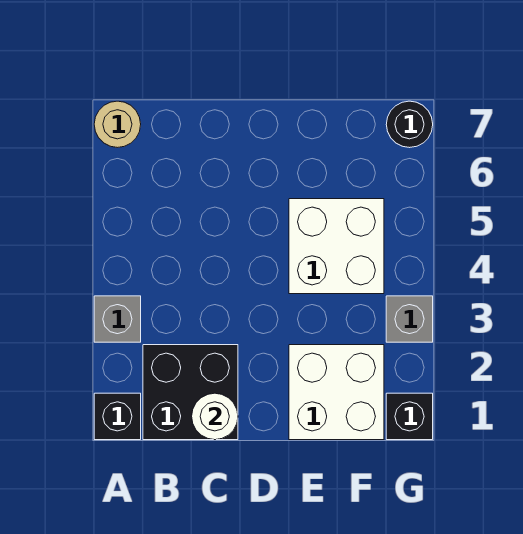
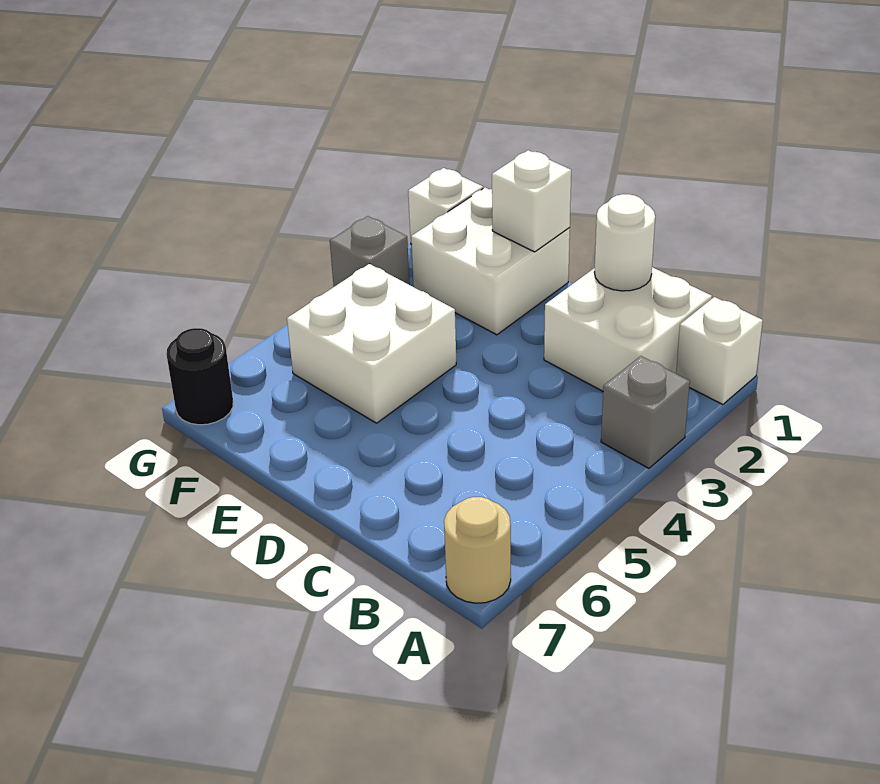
black brick A1 level 1 -> white brick A1 level 1
black brick B1:C2 level 1 -> white brick B1:C2 level 1
none -> white brick E1 level 2
black brick G1 level 1 -> white brick G1 level 1

